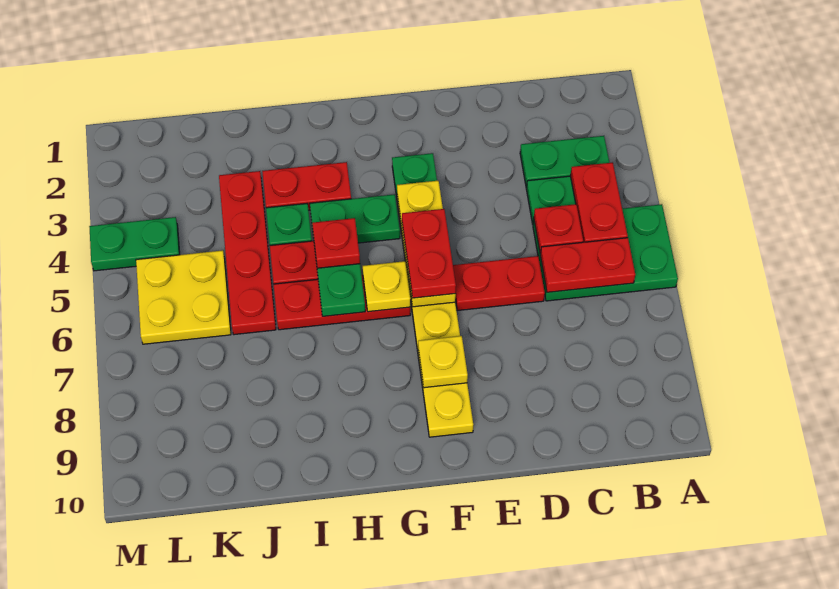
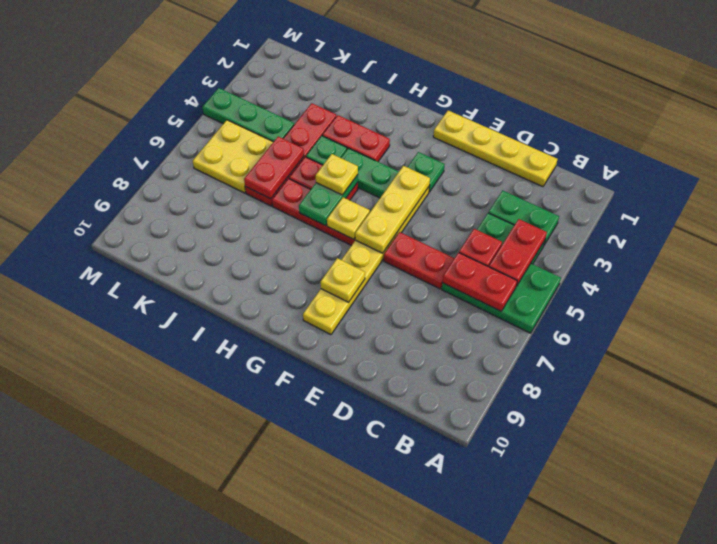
none -> yellow plate C1:F1 level 1
red plate F5:F6 level 3 -> red plate J5:J6 level 2
red plate H5 level 3 -> yellow plate H5 level 3
green plate L4:M4 level 1 -> green plate K4:M4 level 1

